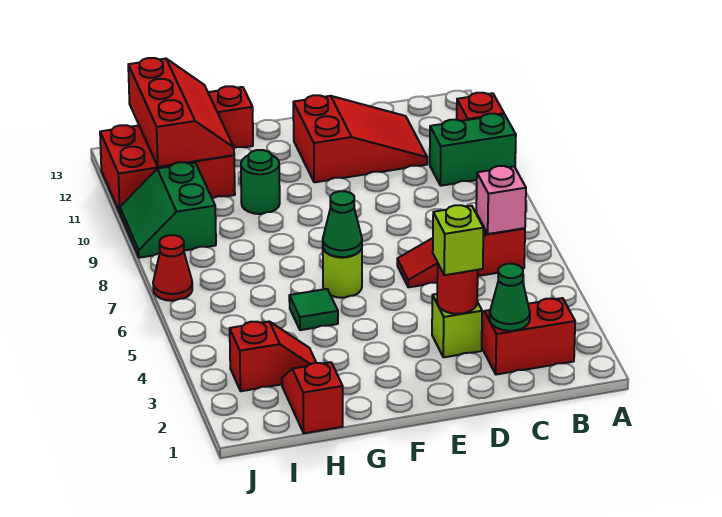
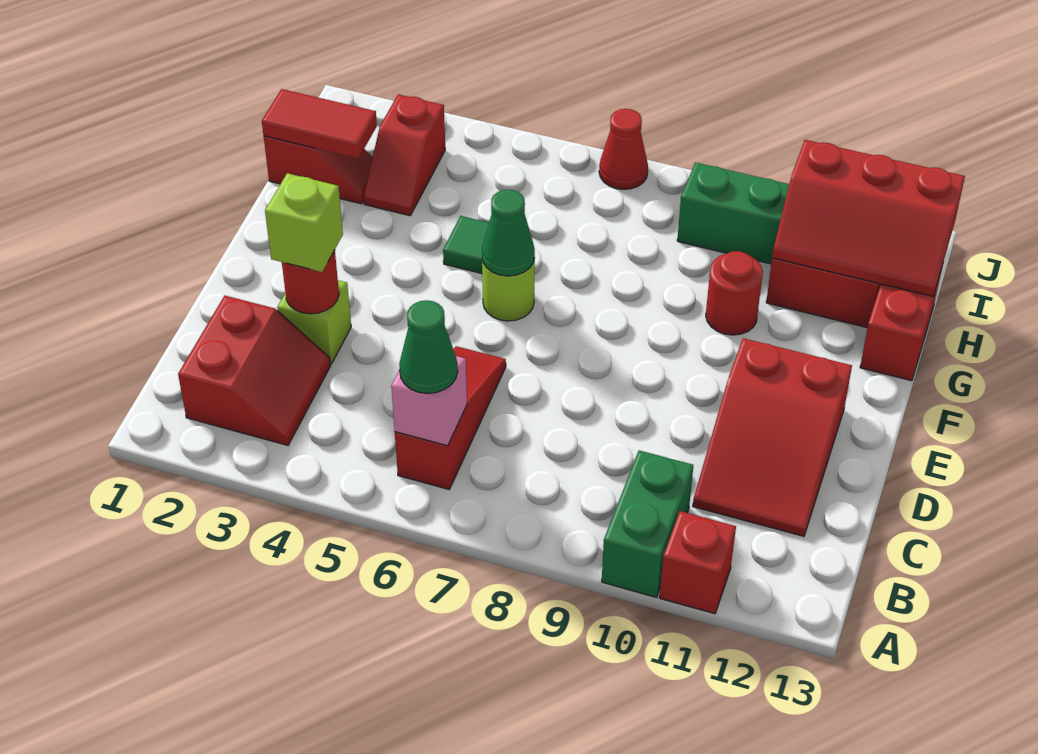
green cone C2 level 2 -> green cone B6 level 3
green round brick G10 level 1 -> red round brick G10 level 1
none -> red tile H1:H2 level 2

